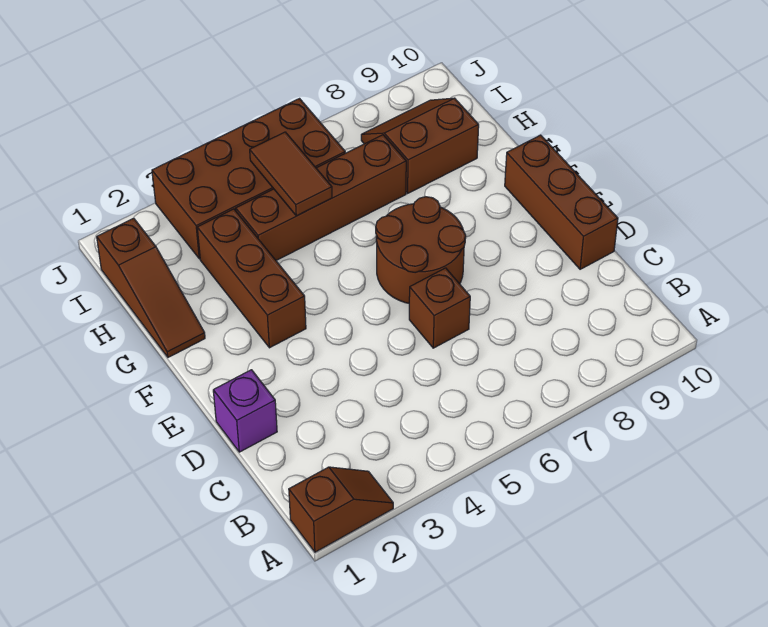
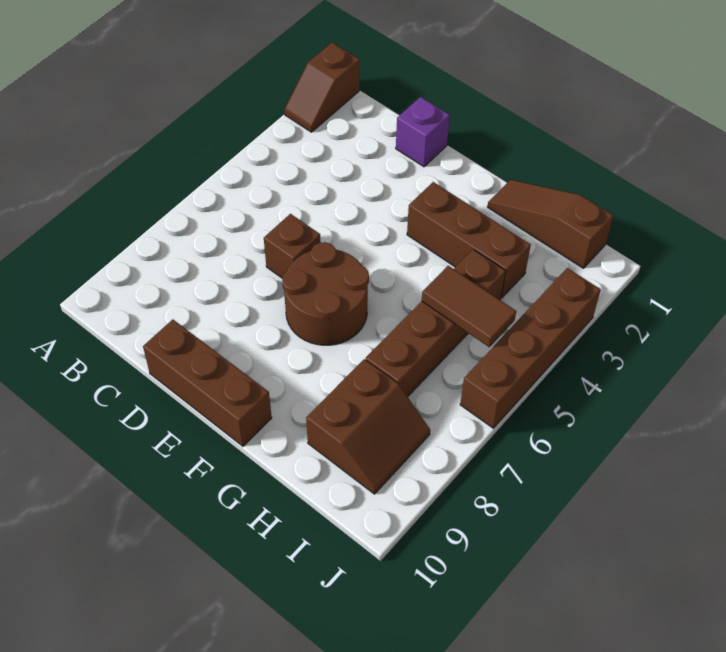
brown brick I3:J6 level 1 -> brown brick J3:J6 level 1

